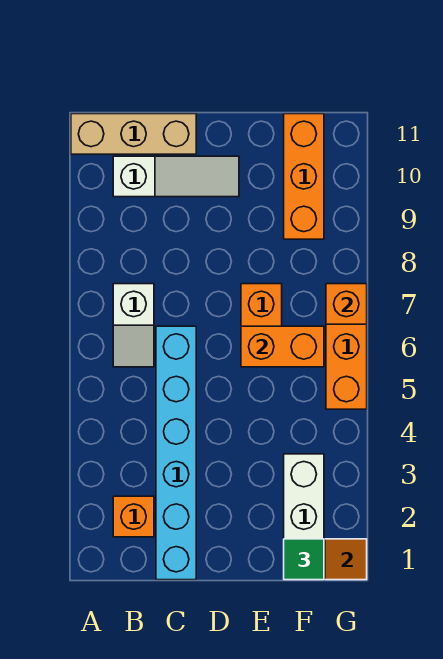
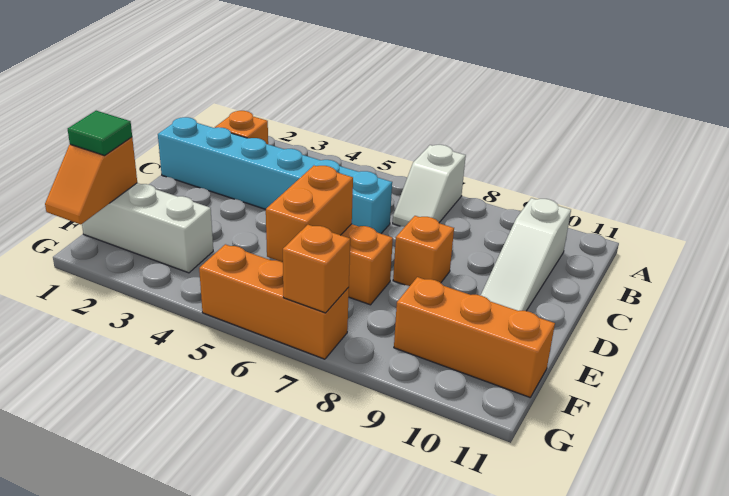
tan brick A11:C11 level 1 -> none
white slope B6:B7 level 1 top 7 -> white slope A7:B7 level 1 top A
none -> orange brick D8 level 1

